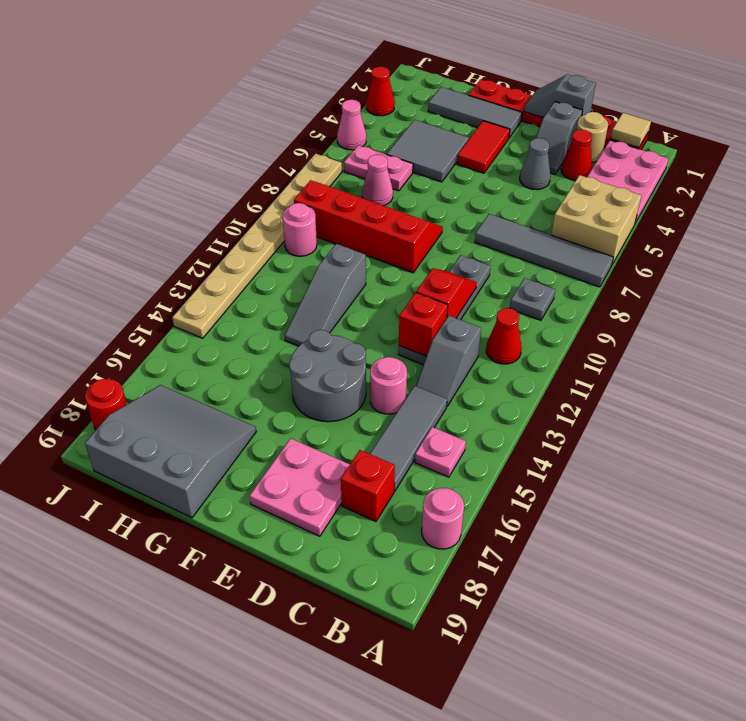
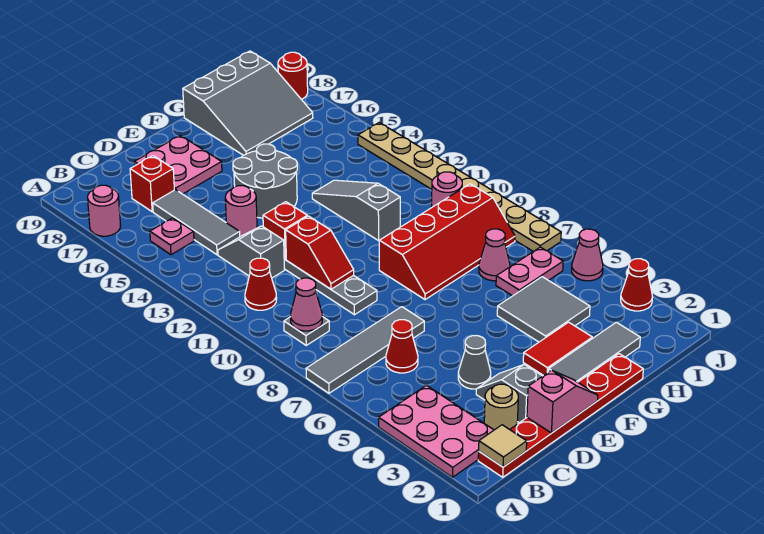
tan brick A5:B6 level 1 -> none
none -> pink cone B9 level 2
red cone C3 level 1 -> red cone C6 level 1
grey slope D1:E1 level 2 top D -> pink slope D1:E1 level 2 top D
red tile F3:F4 level 1 -> red tile F3:G3 level 1

